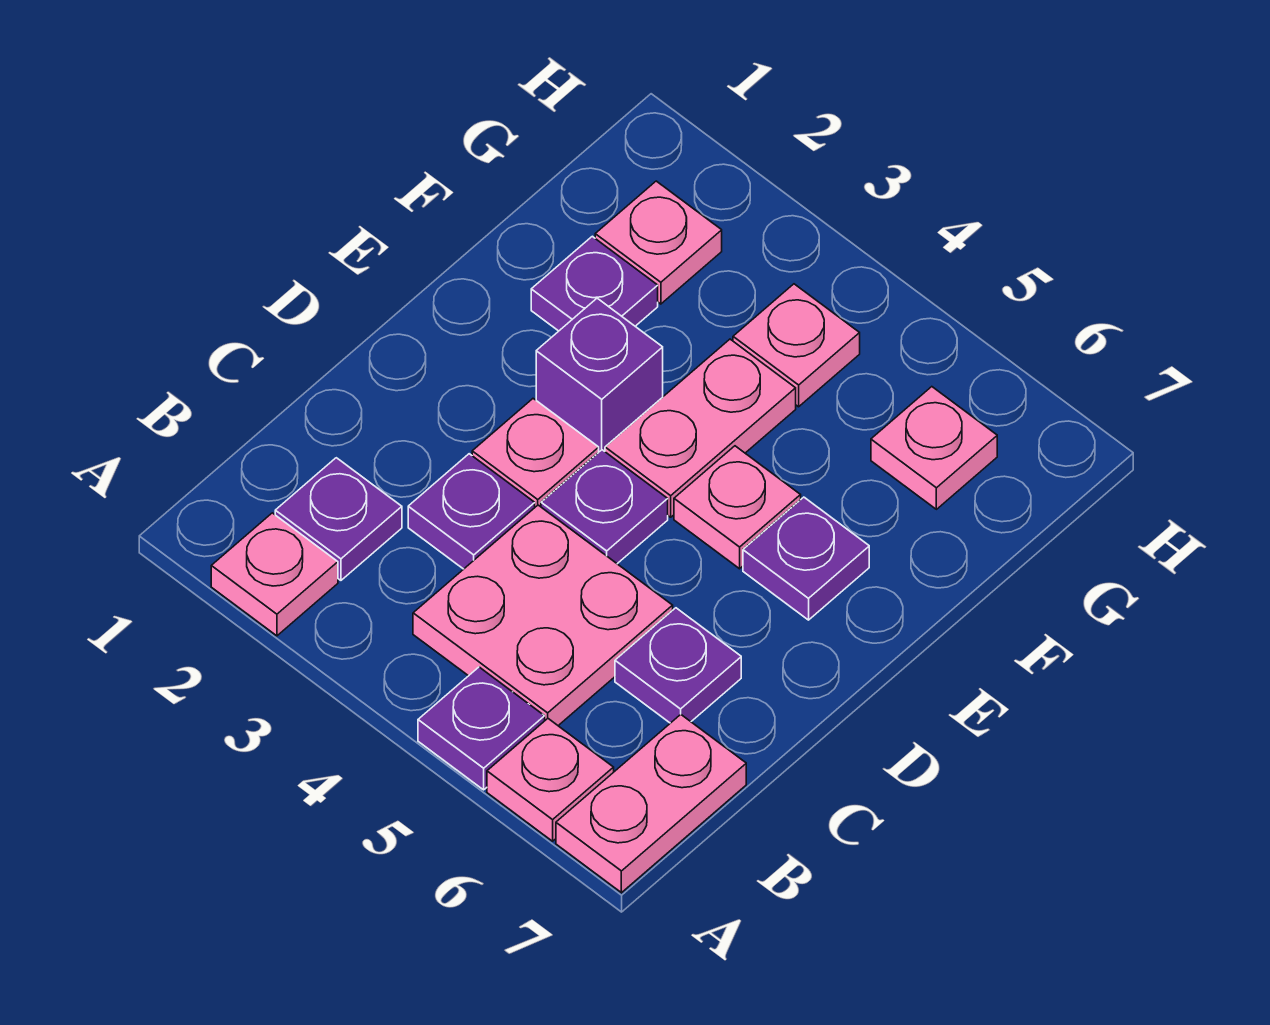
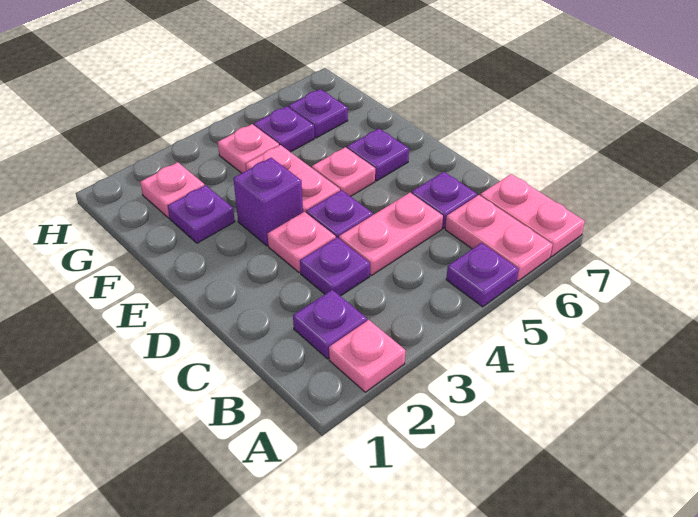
pink plate A6 level 1 -> pink plate A6:B6 level 1
pink plate B4:C5 level 1 -> pink plate C4:C5 level 1
none -> purple plate G5 level 1
pink plate G6 level 1 -> purple plate G6 level 1

